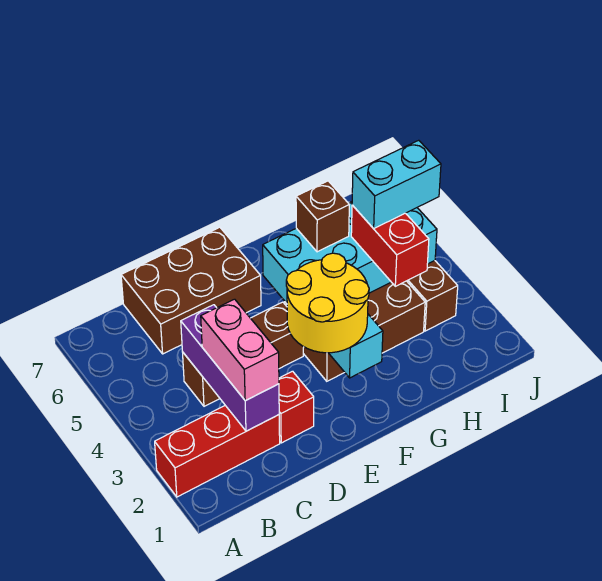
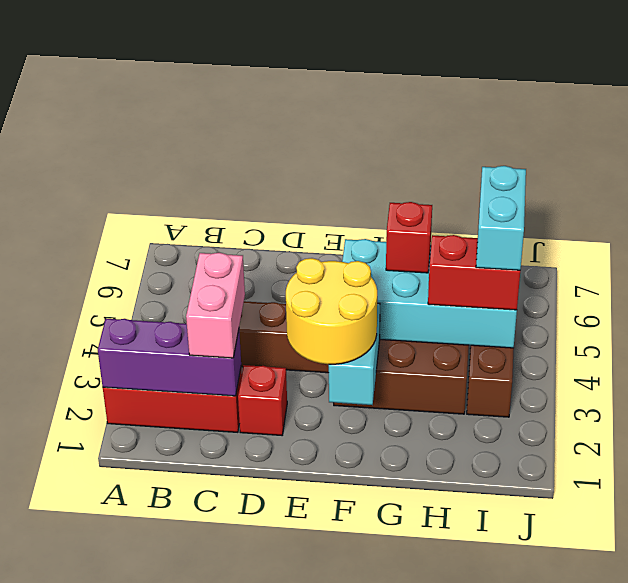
purple brick C2:C4 level 2 -> purple brick A2:C2 level 2
brown brick C6:E7 level 1 -> none
brown brick G5 level 3 -> red brick G5 level 3
red brick H3:H4 level 3 -> red brick H4:I4 level 3
cyan brick H4:I4 level 4 -> cyan brick I4:I5 level 4

